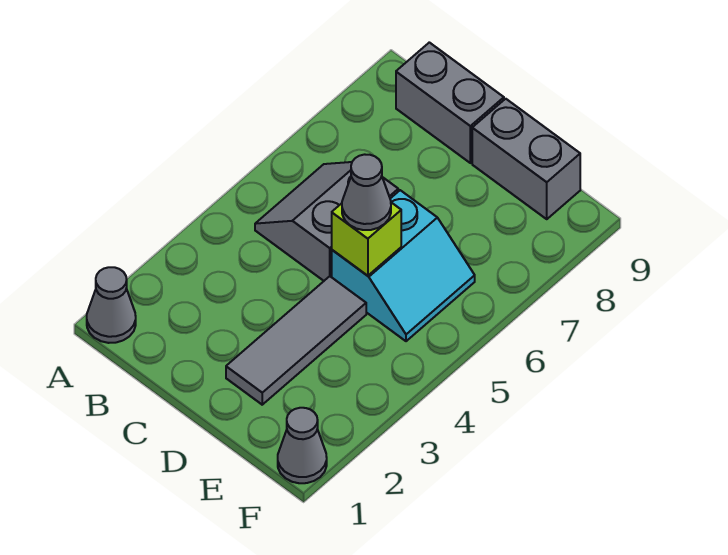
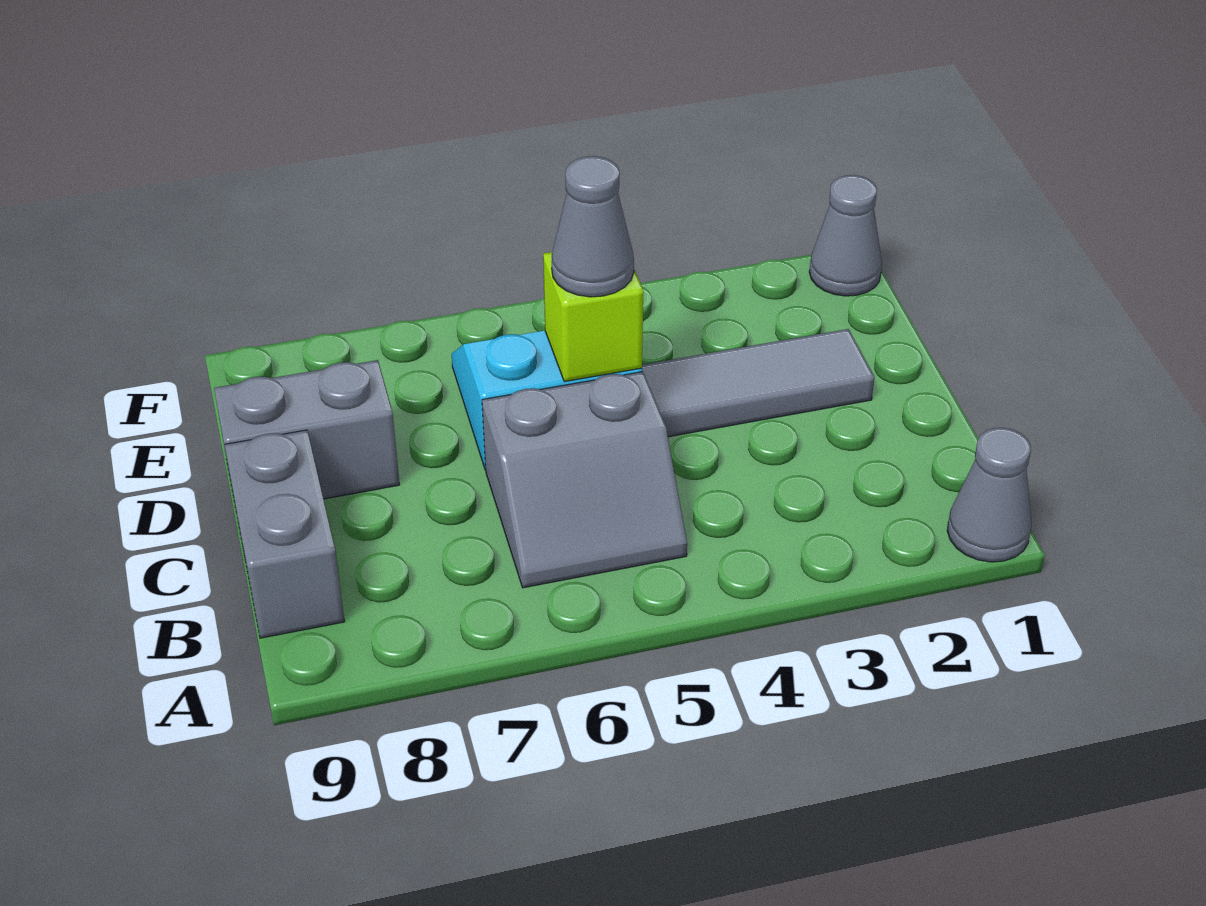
grey brick D9:E9 level 1 -> grey brick D8:D9 level 1

